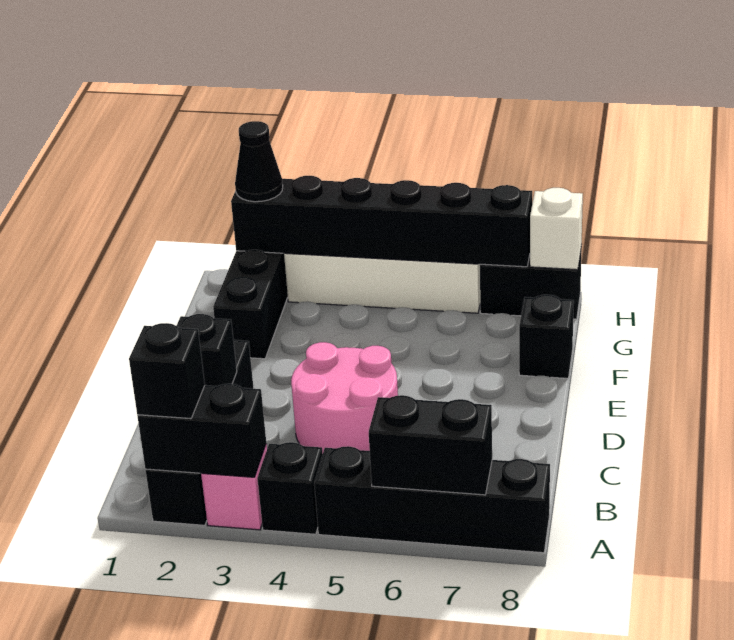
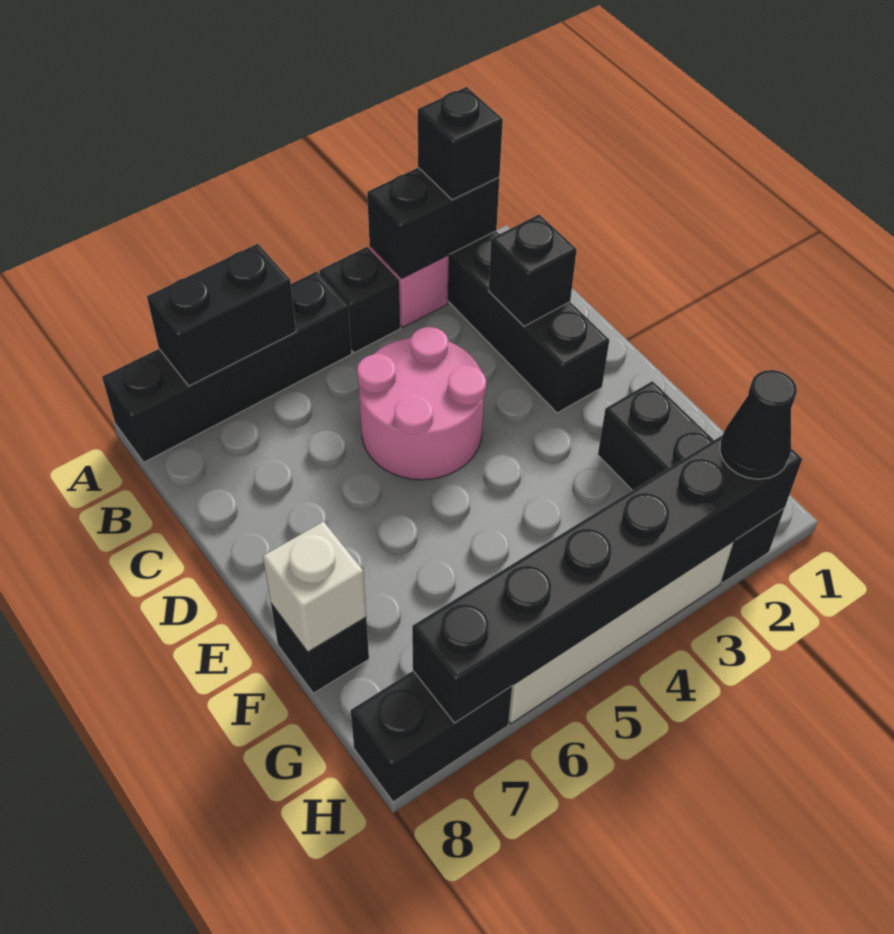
white brick H8 level 2 -> white brick F8 level 2

